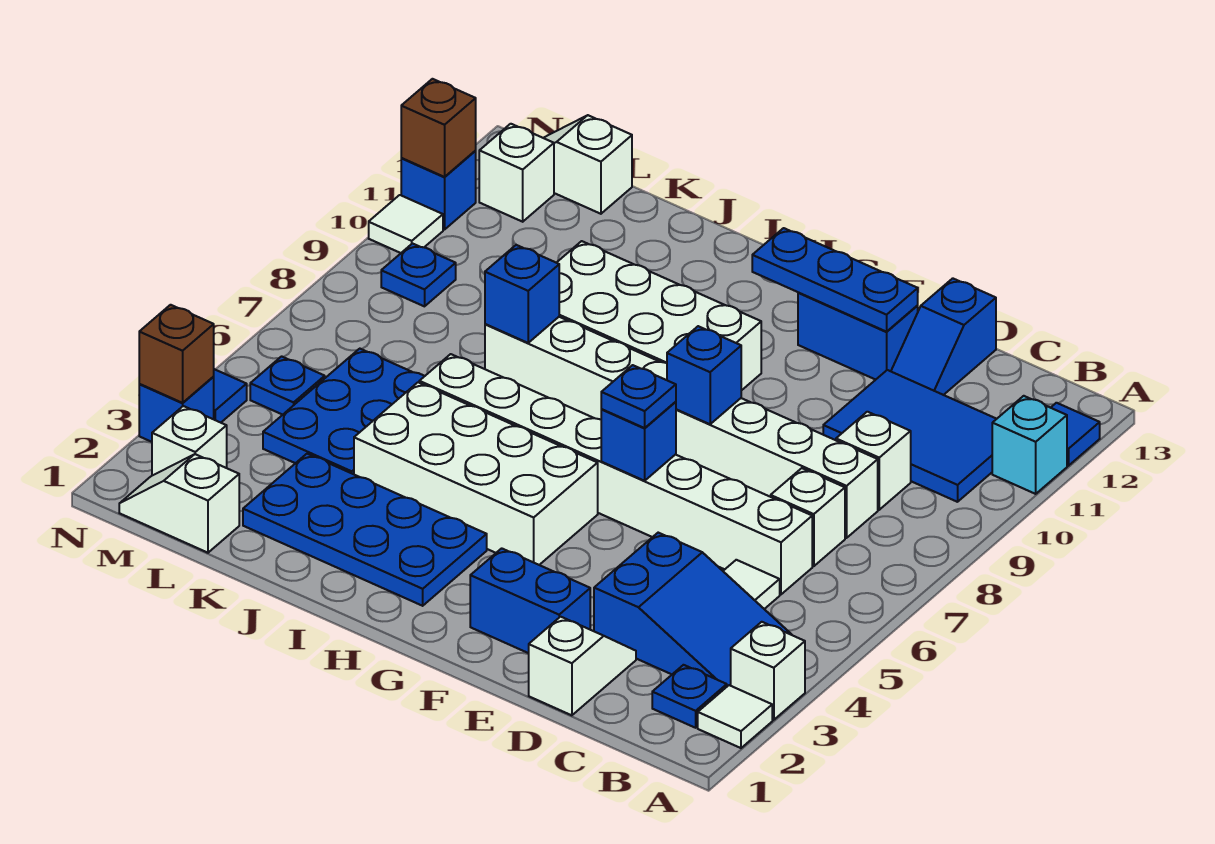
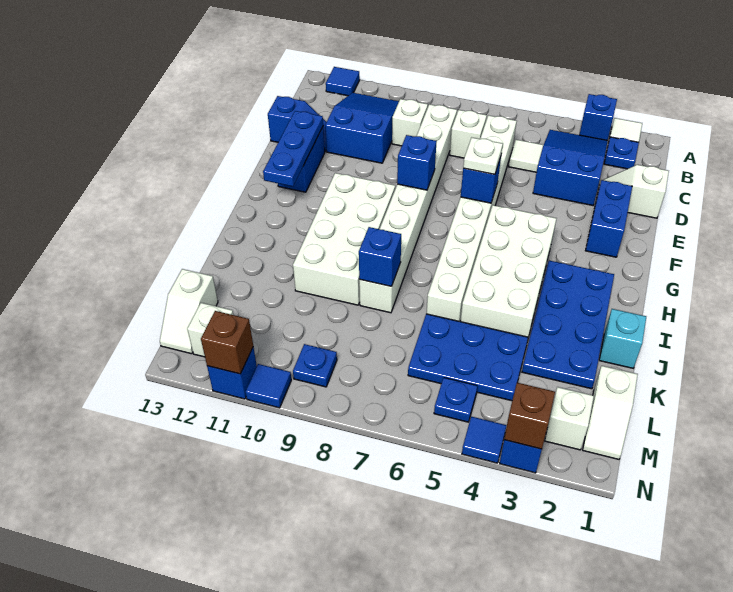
white brick A3 level 1 -> blue brick A3 level 1
cyan brick A11 level 1 -> cyan brick J1 level 1
blue tile B10:D11 level 1 -> blue slope B10:D11 level 1 top D
blue plate F6 level 3 -> white plate F6 level 3
white tile N10 level 1 -> blue tile N10 level 1

